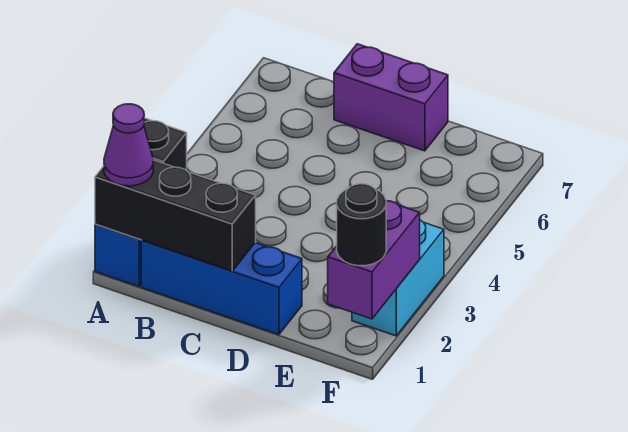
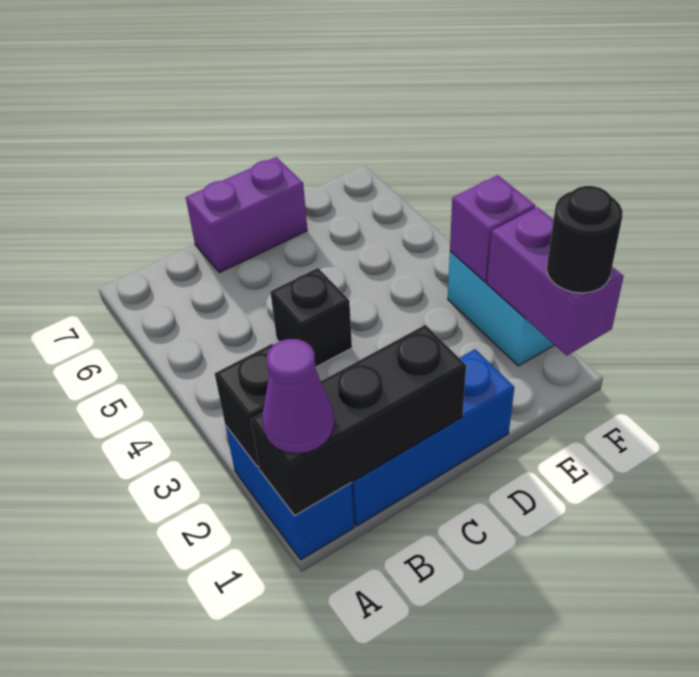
none -> black brick C4 level 1
none -> purple brick F3 level 2

